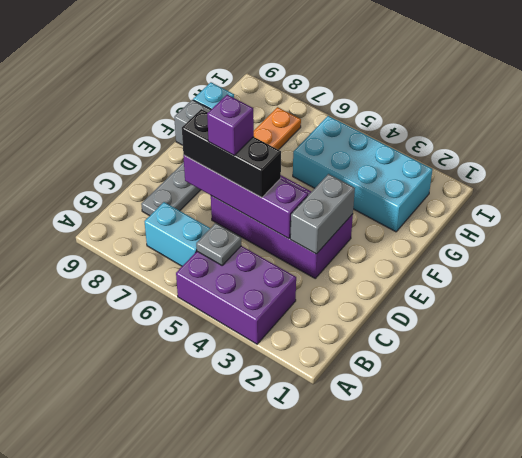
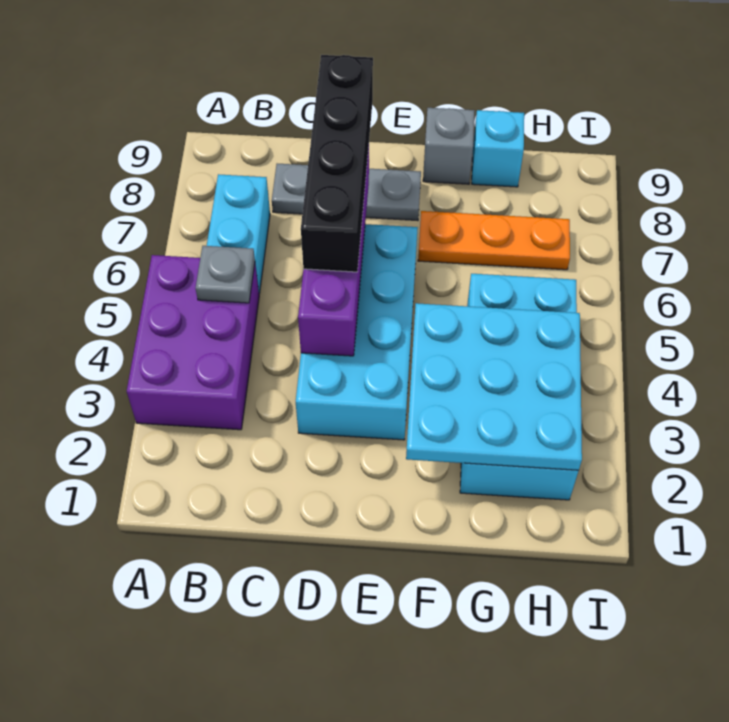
purple brick D3:E6 level 1 -> cyan brick D3:E6 level 1
grey brick D3:E3 level 2 -> none
black brick D5:D7 level 3 -> black brick D5:D8 level 3
purple brick D6 level 4 -> none
none -> cyan plate F2:H4 level 2

